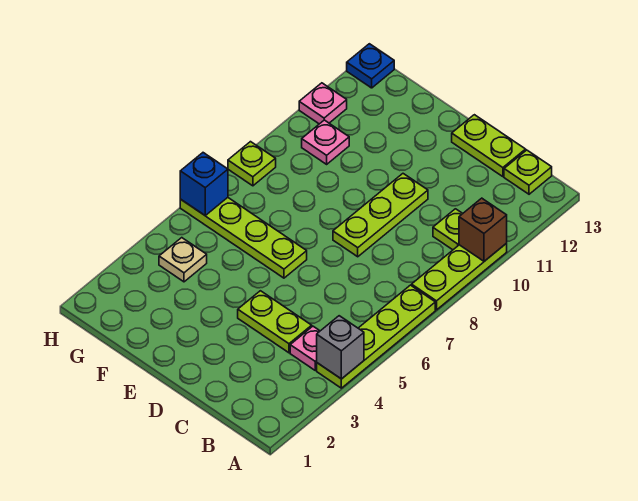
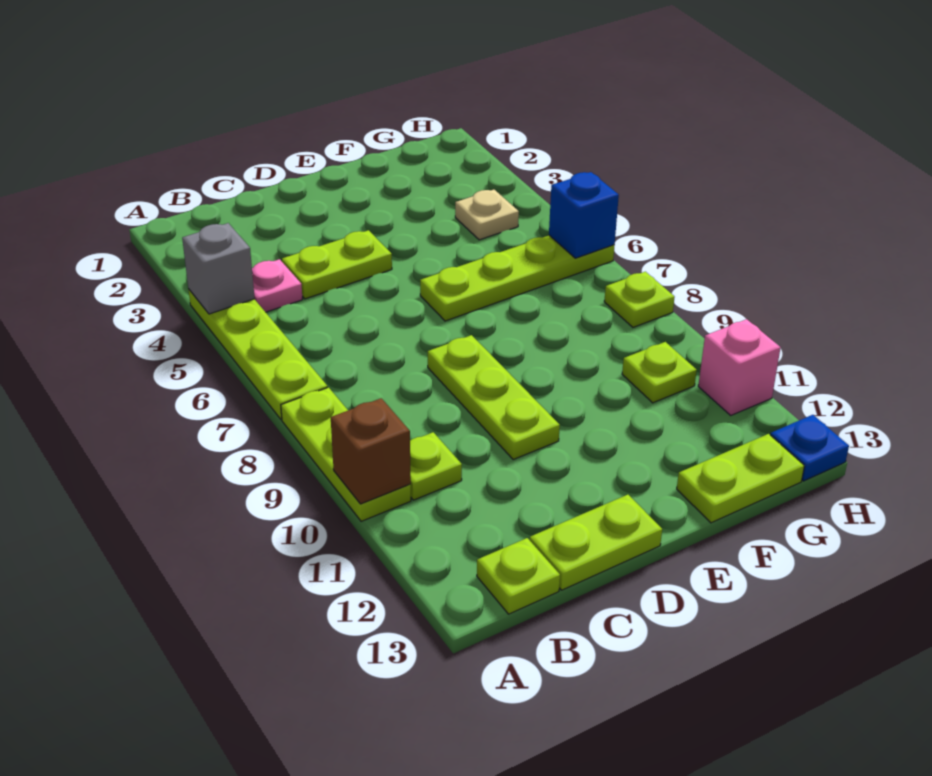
none -> lime plate F13:G13 level 1
pink plate G10 level 1 -> lime plate G10 level 1
pink plate H11 level 1 -> pink brick H11 level 1

